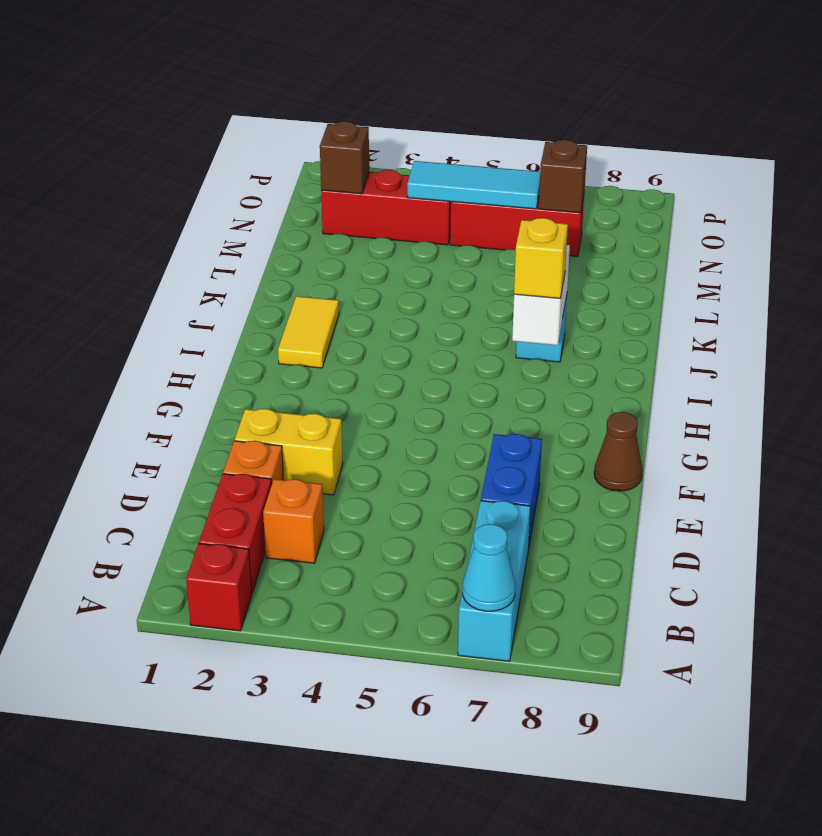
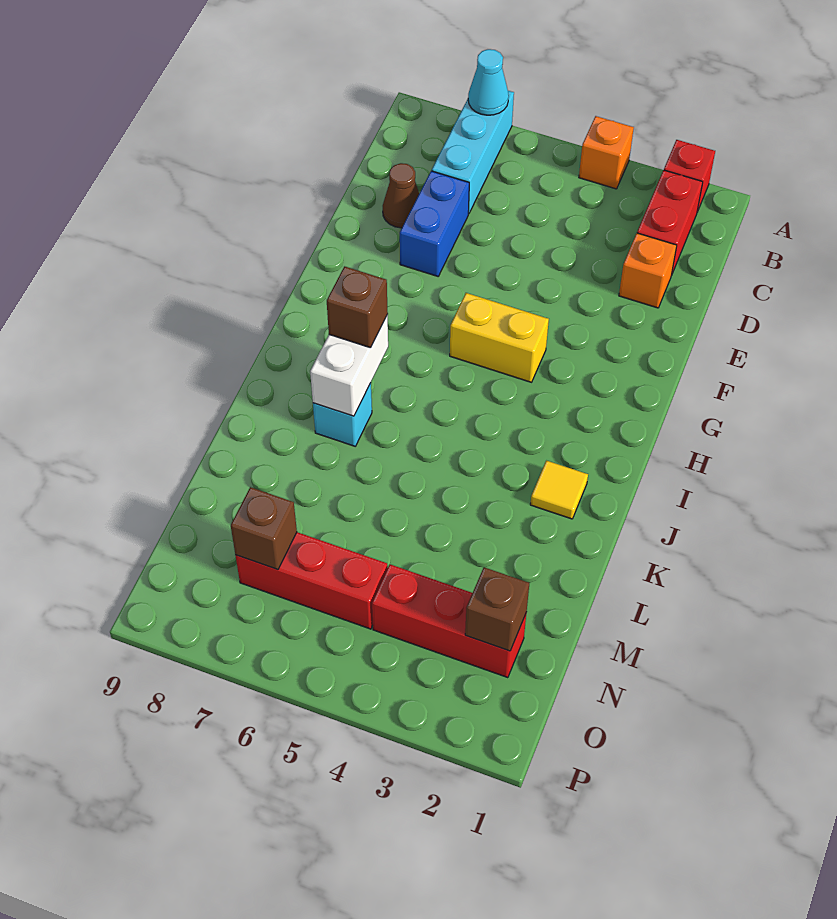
orange brick C3 level 1 -> orange brick A4 level 1
yellow brick E2:E3 level 1 -> yellow brick G4:G5 level 1
brown cone F9 level 1 -> brown cone D8 level 1
yellow tile I2:J2 level 1 -> yellow tile J2 level 1
yellow brick I7 level 3 -> brown brick I7 level 3
cyan tile N4:N6 level 2 -> none

